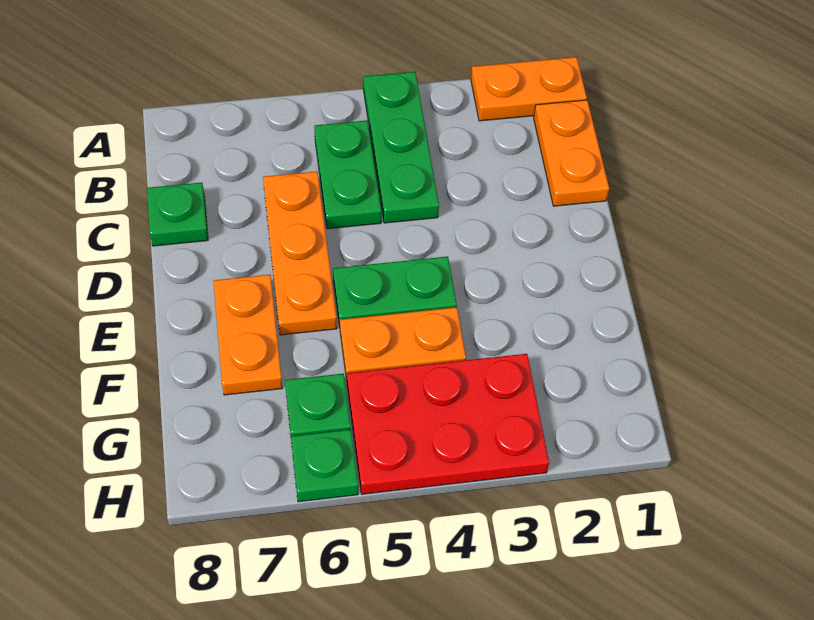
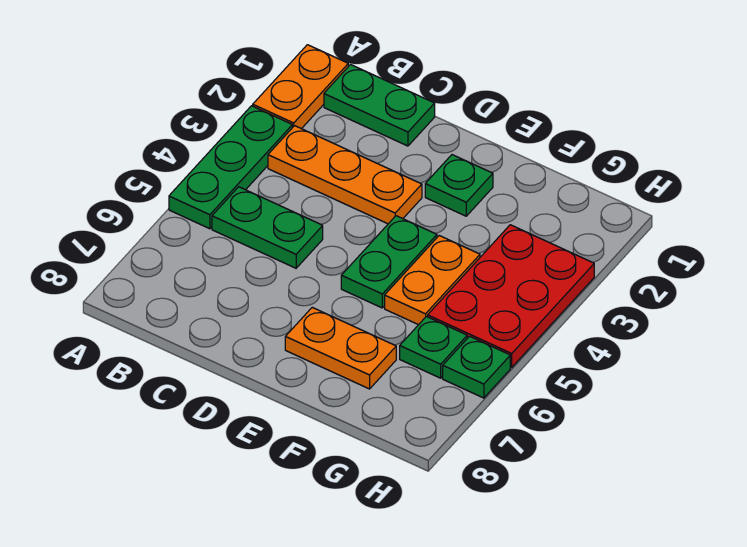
green plate A4:C4 level 1 -> green plate A3:A5 level 1
orange plate B1:C1 level 1 -> green plate B1:C1 level 1
orange plate C6:E6 level 1 -> orange plate B3:D3 level 1
green plate C8 level 1 -> green plate E2 level 1

